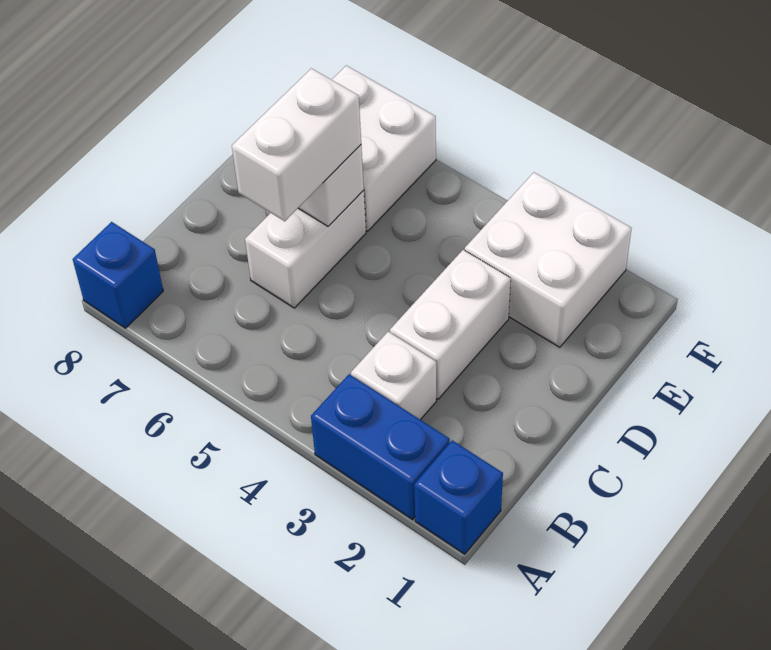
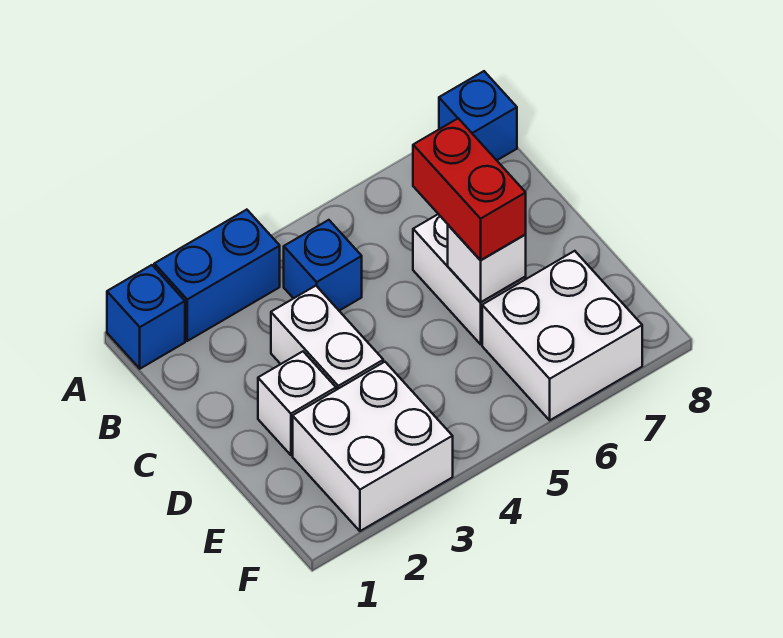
white brick B3 level 1 -> white brick D2 level 1
none -> blue brick B4 level 1
white brick C6:D6 level 3 -> red brick C6:D6 level 3

